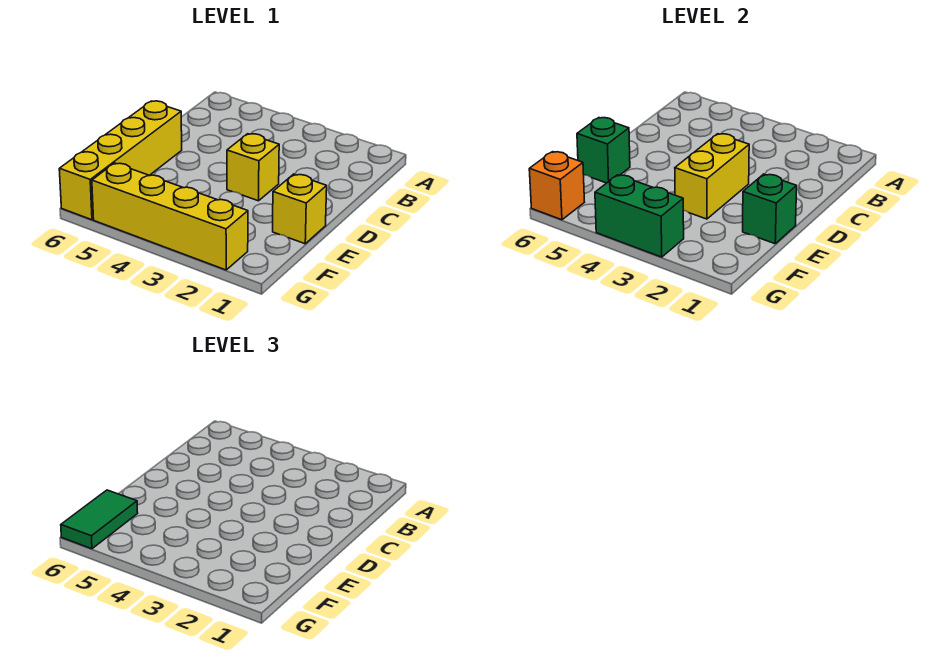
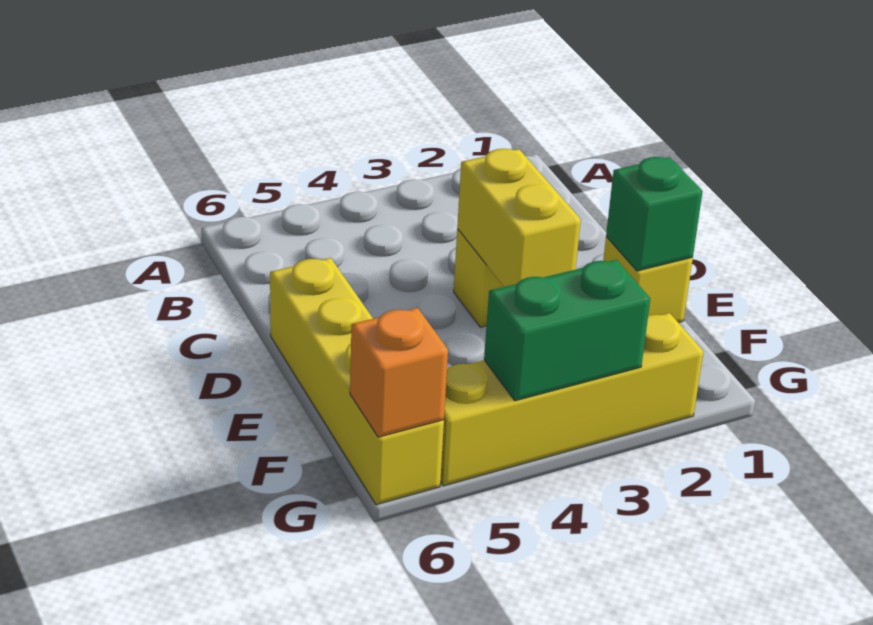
green brick E6 level 2 -> none
green tile F6:G6 level 3 -> none

